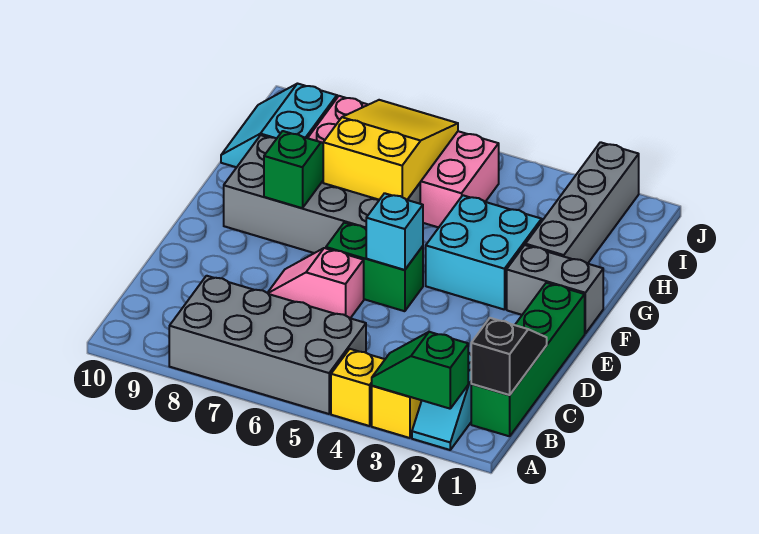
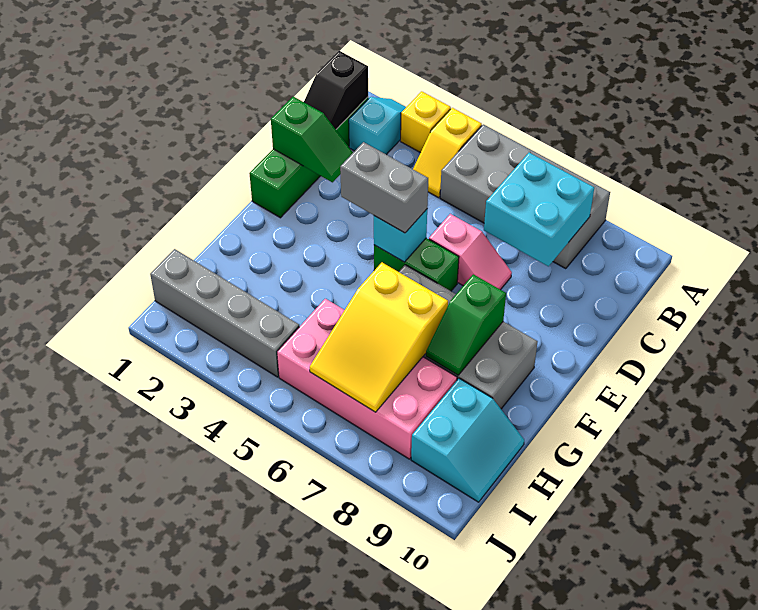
green slope A2:A3 level 2 top 2 -> green slope D1:D2 level 2 top 1
grey brick F1:F2 level 1 -> grey brick E4:E5 level 3
cyan brick F3:G4 level 1 -> cyan brick B7:C8 level 2
grey brick G2:J2 level 1 -> grey brick I1:I4 level 1

